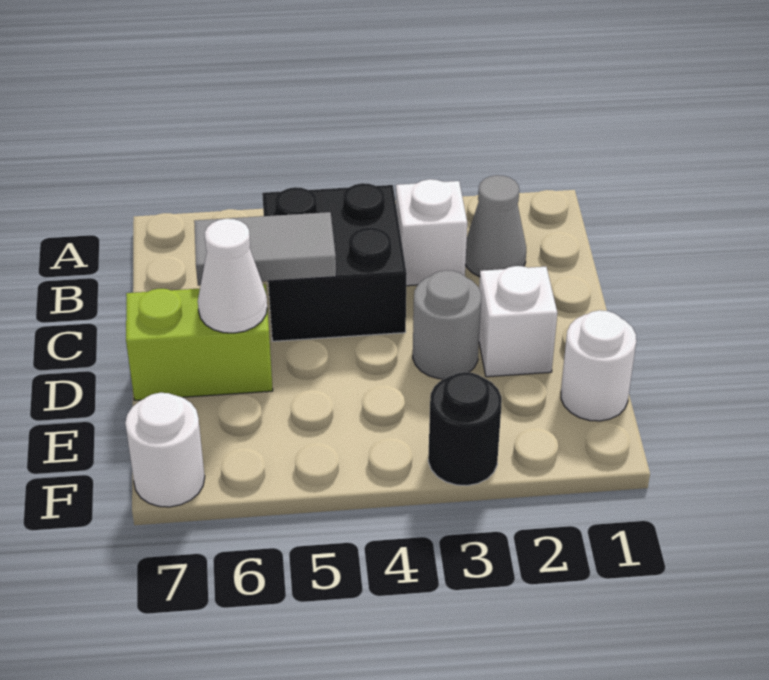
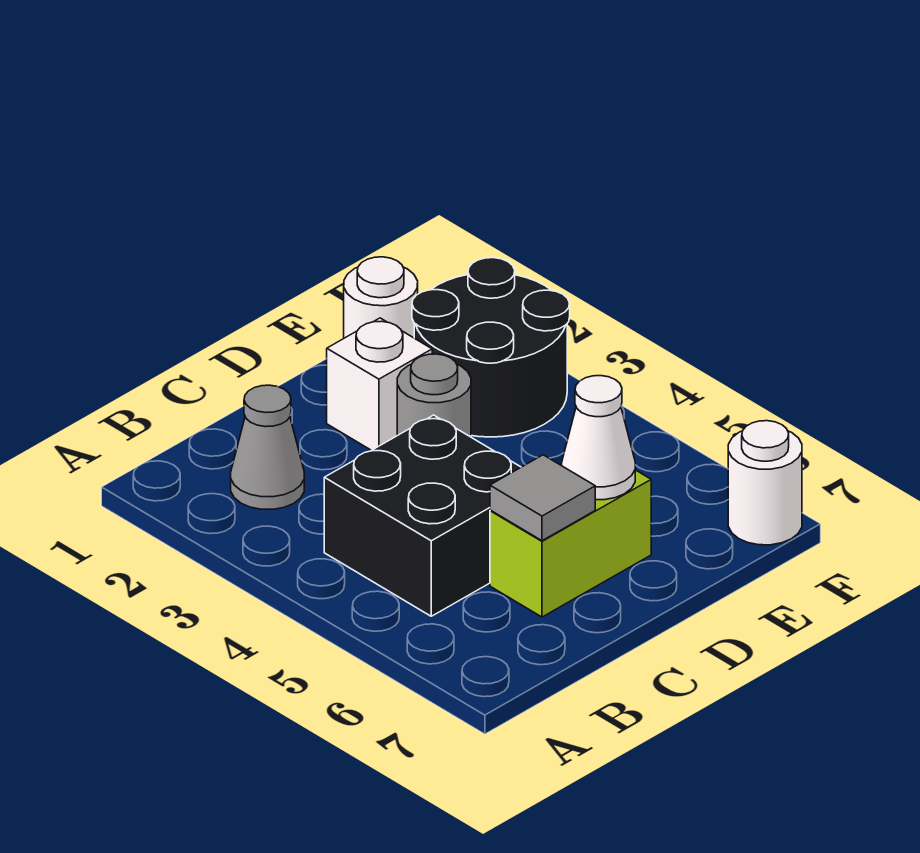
white brick B3 level 1 -> none
grey tile C5:C6 level 2 -> grey tile C6 level 2
lime brick D6:D7 level 1 -> lime brick C6:D6 level 1
black round brick F3 level 1 -> black round brick E2:F3 level 1

